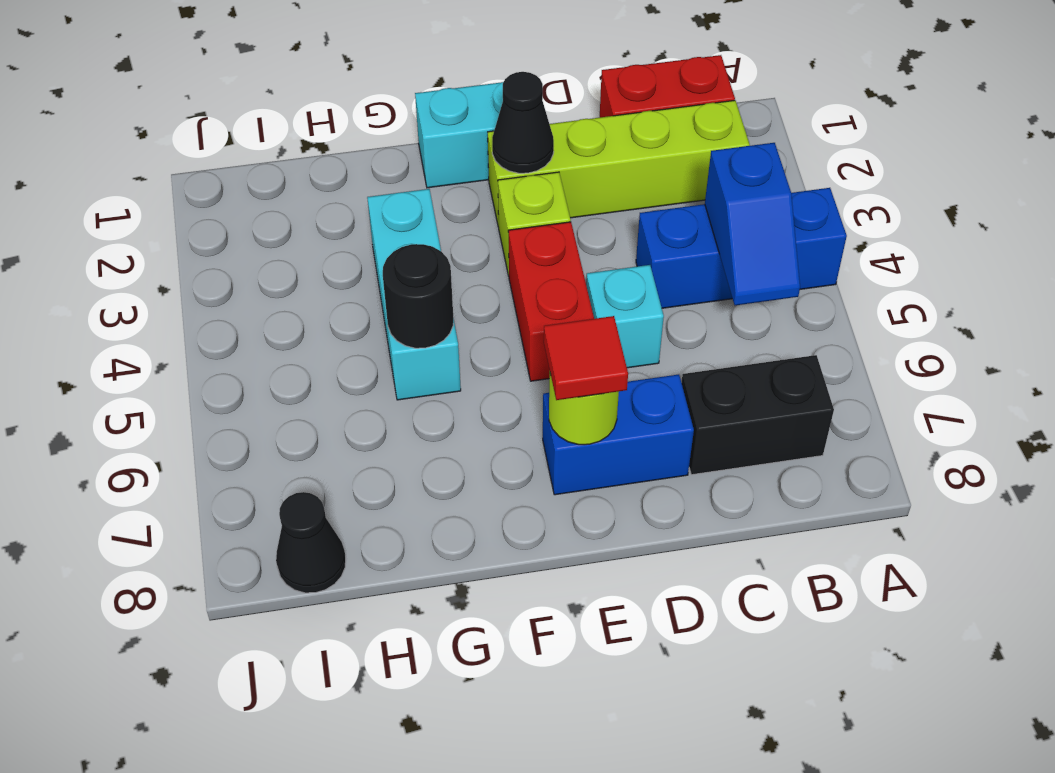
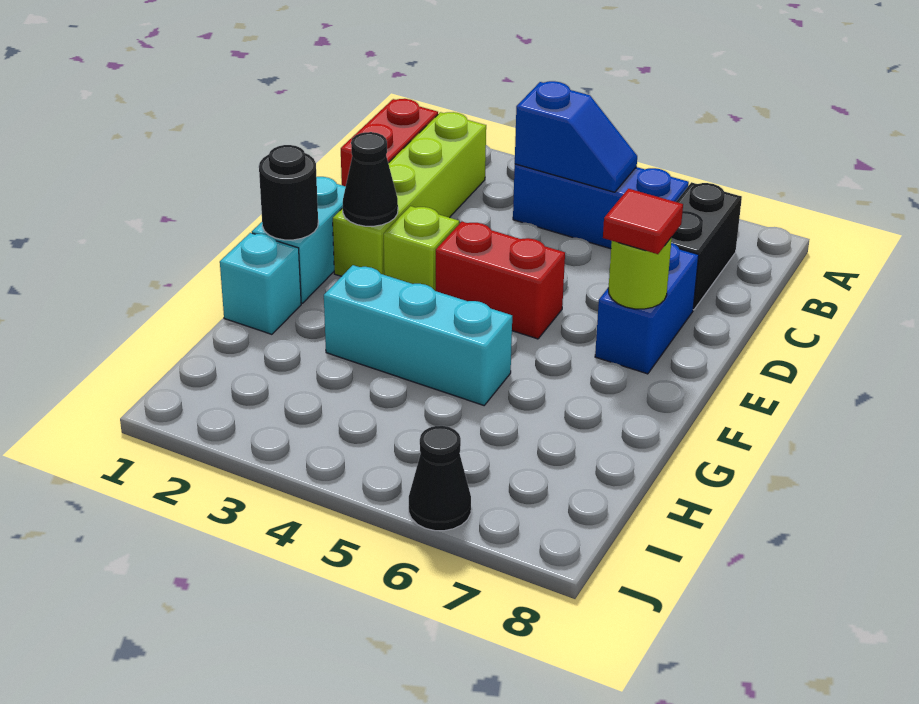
blue brick A4:C4 level 1 -> blue brick B4:B6 level 1
cyan brick D5 level 1 -> cyan brick G1 level 1
black round brick G5 level 2 -> black round brick F1 level 2
black cone I8 level 1 -> black cone J6 level 1

